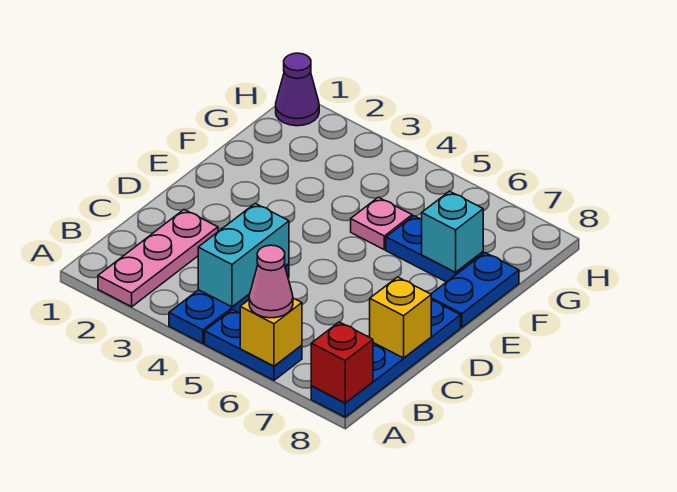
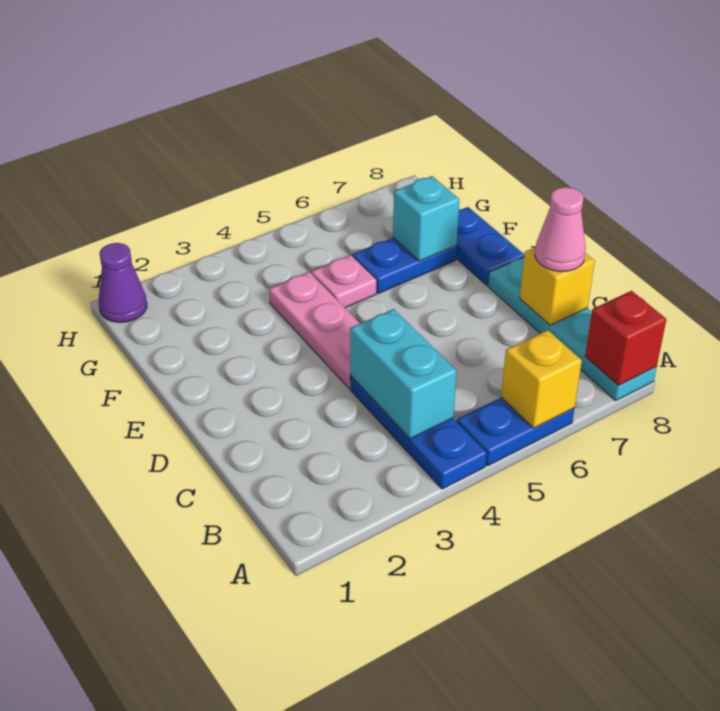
pink plate A2:C2 level 1 -> pink plate D4:F4 level 1
pink cone A6 level 3 -> pink cone C8 level 3
blue plate A8:D8 level 1 -> cyan plate A8:D8 level 1

